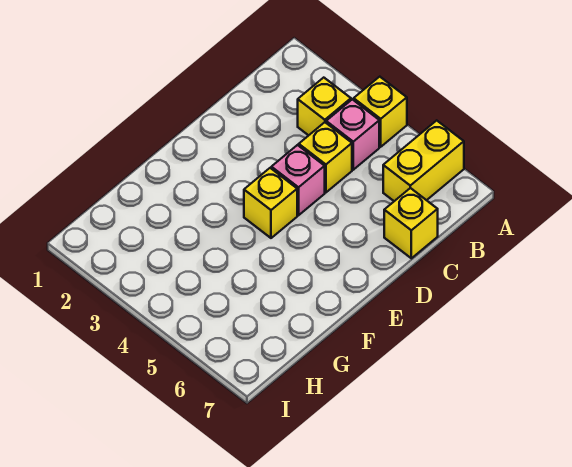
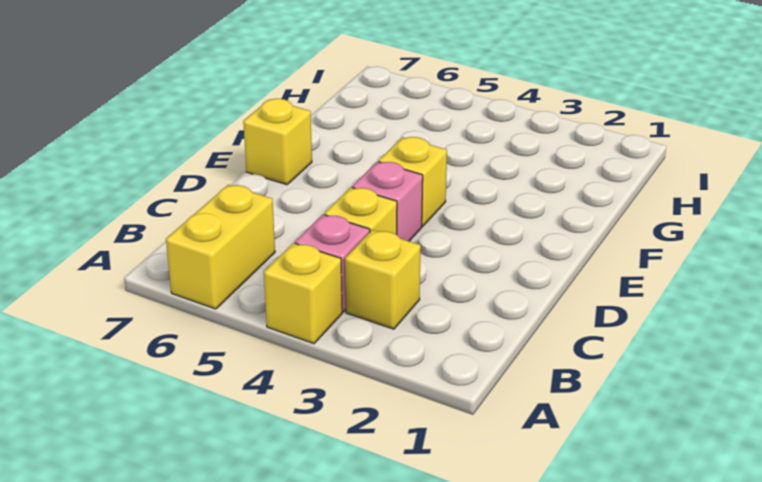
yellow brick C7 level 1 -> yellow brick E7 level 1

